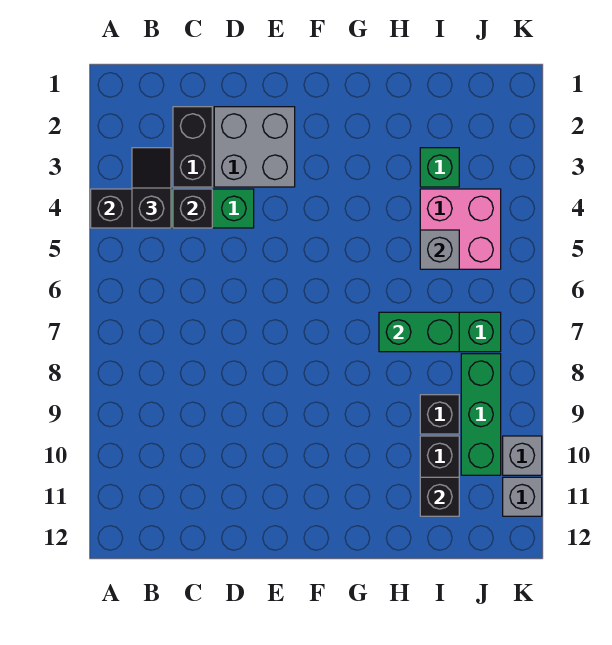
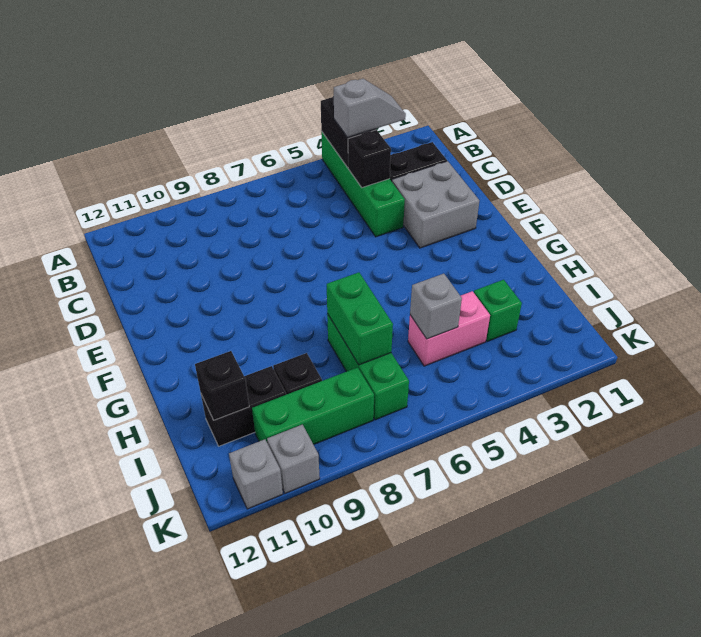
black slope B3:B4 level 3 top 4 -> grey slope B3:B4 level 3 top 4
pink brick I4:J5 level 1 -> pink brick I4:I5 level 1

